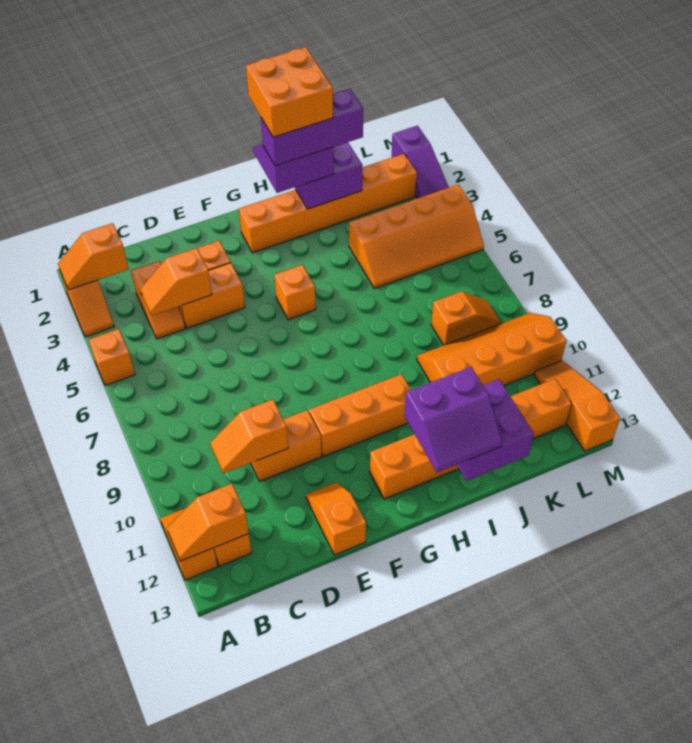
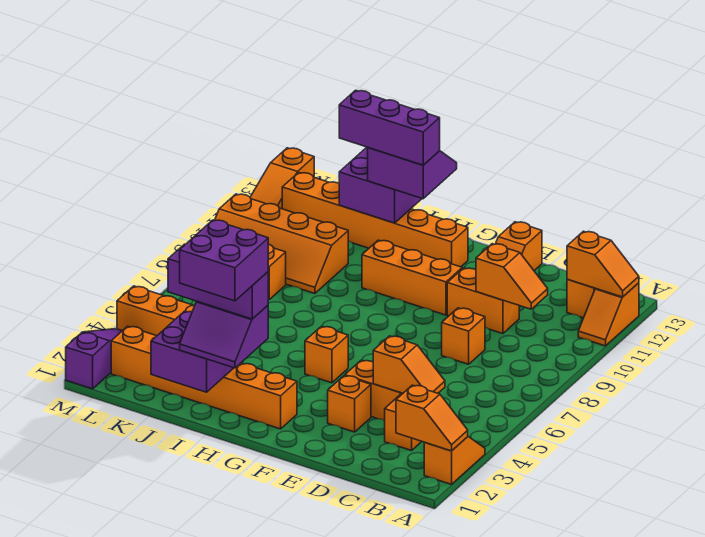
orange brick A5 level 1 -> orange brick D8 level 1
orange brick H1:I2 level 5 -> purple brick H1:I2 level 5
none -> purple brick H12:J12 level 4

